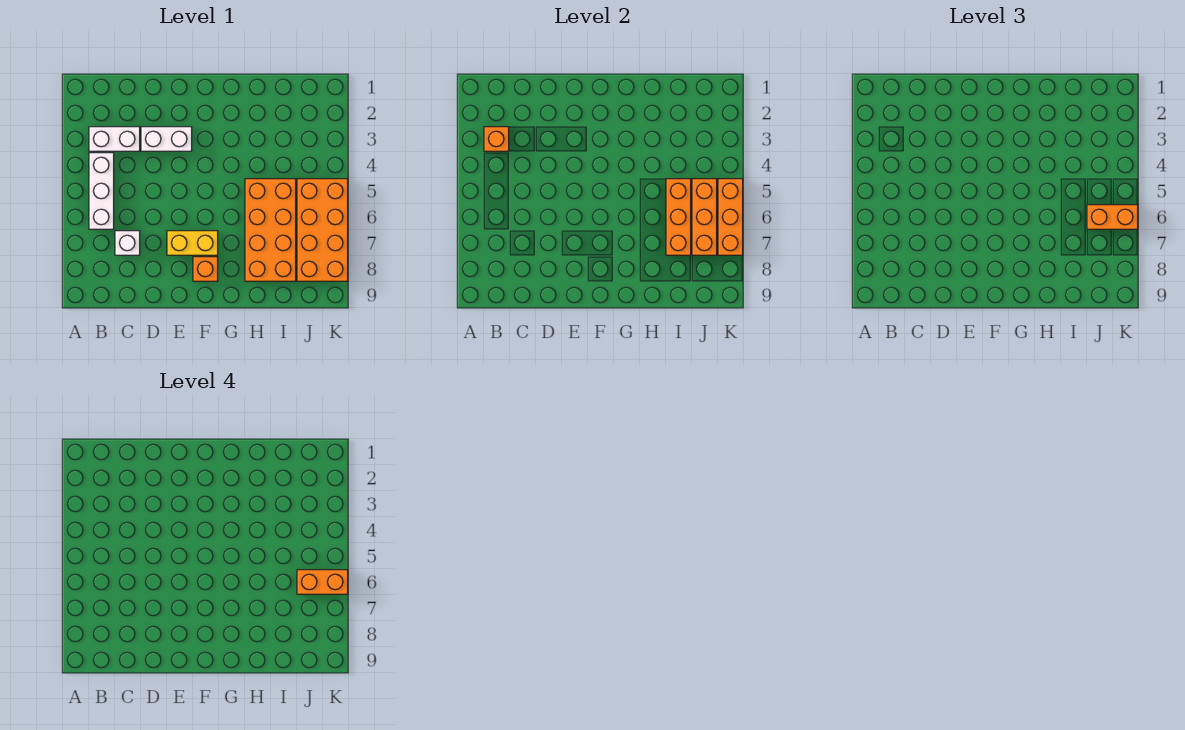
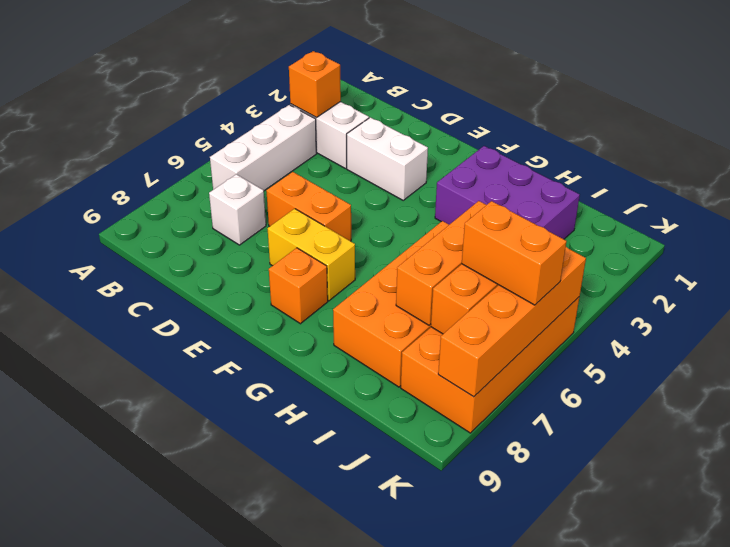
none -> purple brick G2:I3 level 1
orange brick J6:K6 level 4 -> orange brick D6:E6 level 1
orange brick K5:K7 level 2 -> orange brick K5:K8 level 2

